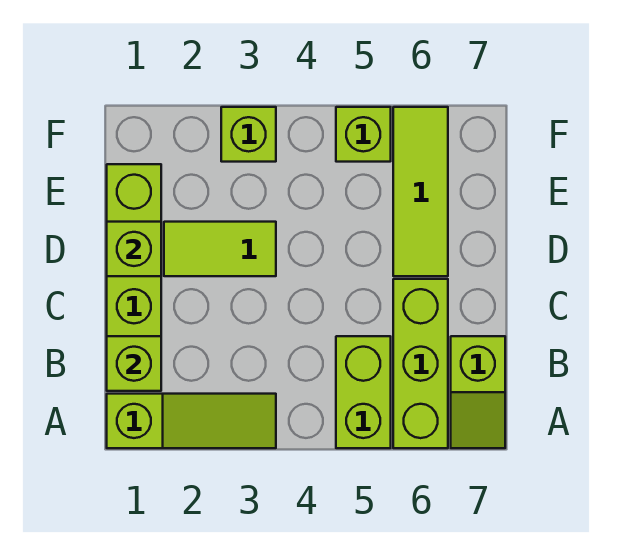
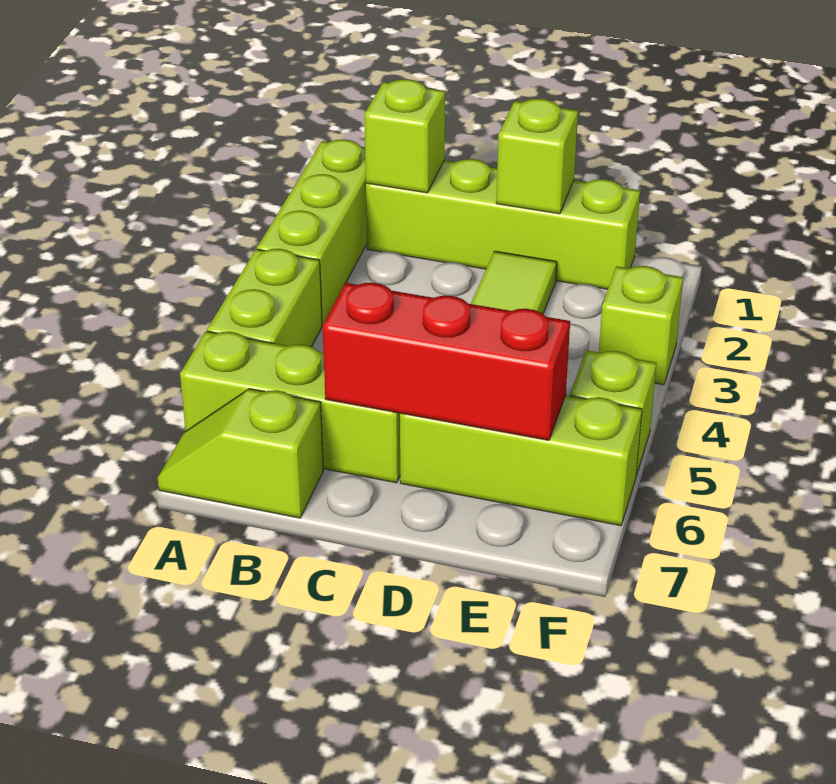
lime slope A1:A3 level 1 top 1 -> lime brick A1:A3 level 1
lime brick A5:B5 level 1 -> lime brick A4:A5 level 1
none -> red brick C6:E6 level 2
lime tile D6:F6 level 1 -> lime brick D6:F6 level 1

